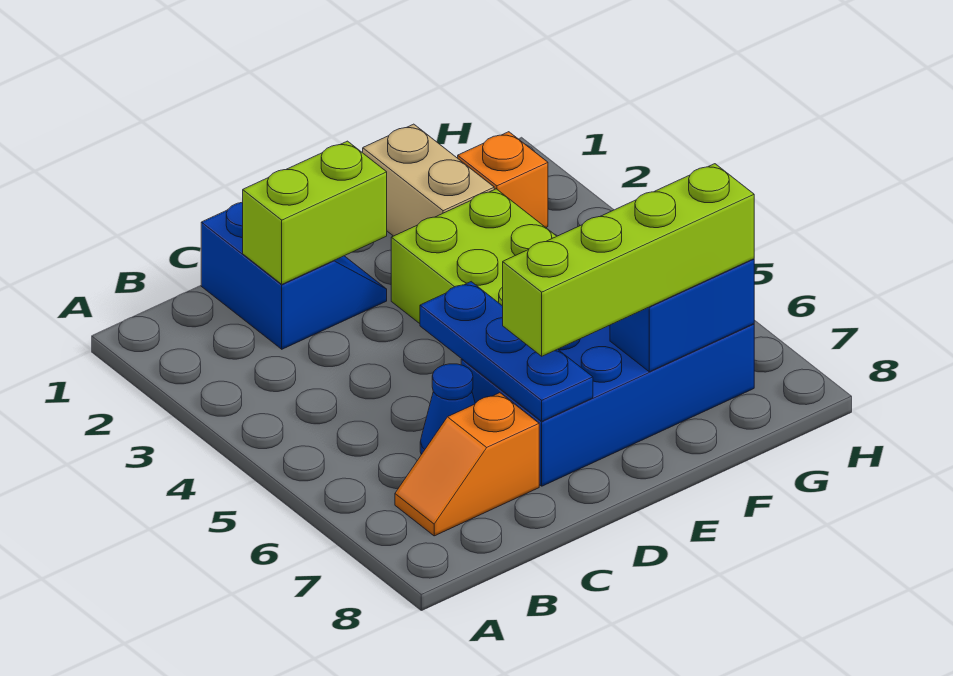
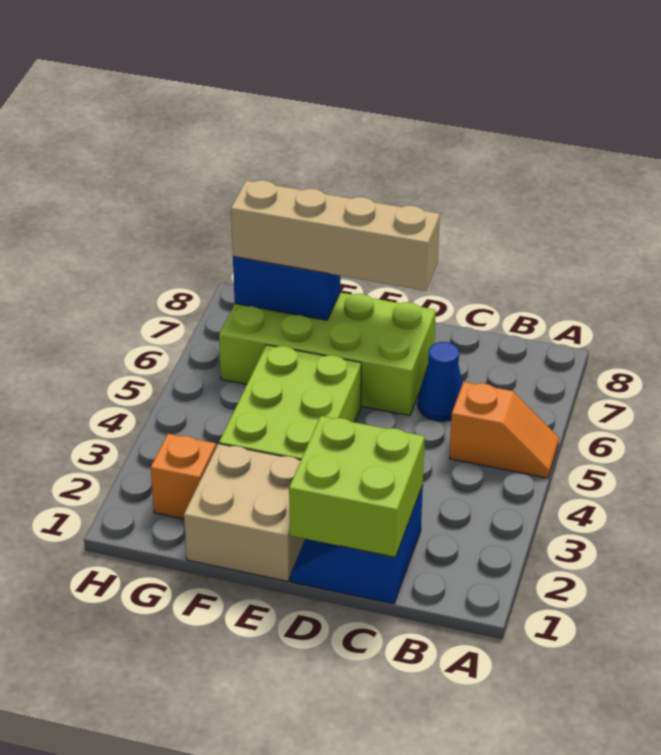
orange slope B7:C7 level 1 top C -> orange slope A5:B5 level 1 top B
lime brick C2:D2 level 2 -> lime brick C1:D2 level 2
blue plate D5:D7 level 2 -> none
blue brick D6:G7 level 1 -> lime brick D6:G7 level 1
lime brick D7:G7 level 3 -> tan brick D7:G7 level 3
tan brick F1:F2 level 1 -> tan brick E1:F2 level 1

